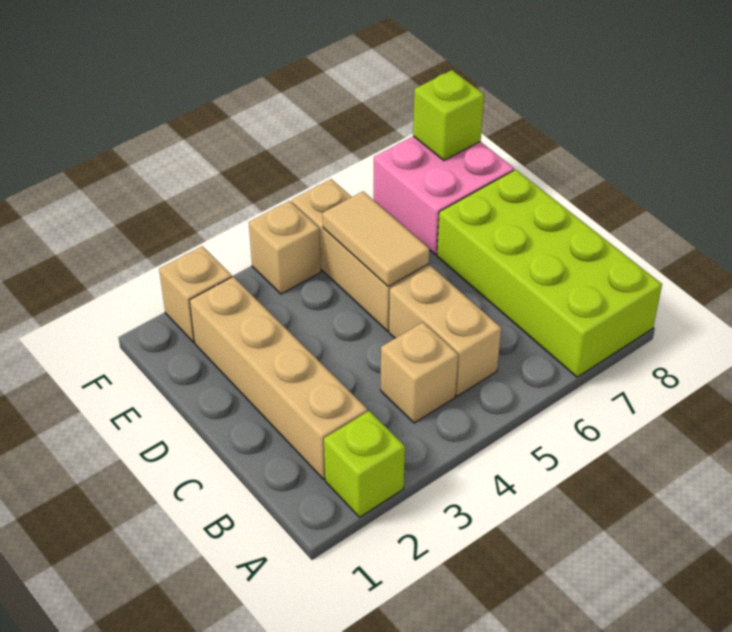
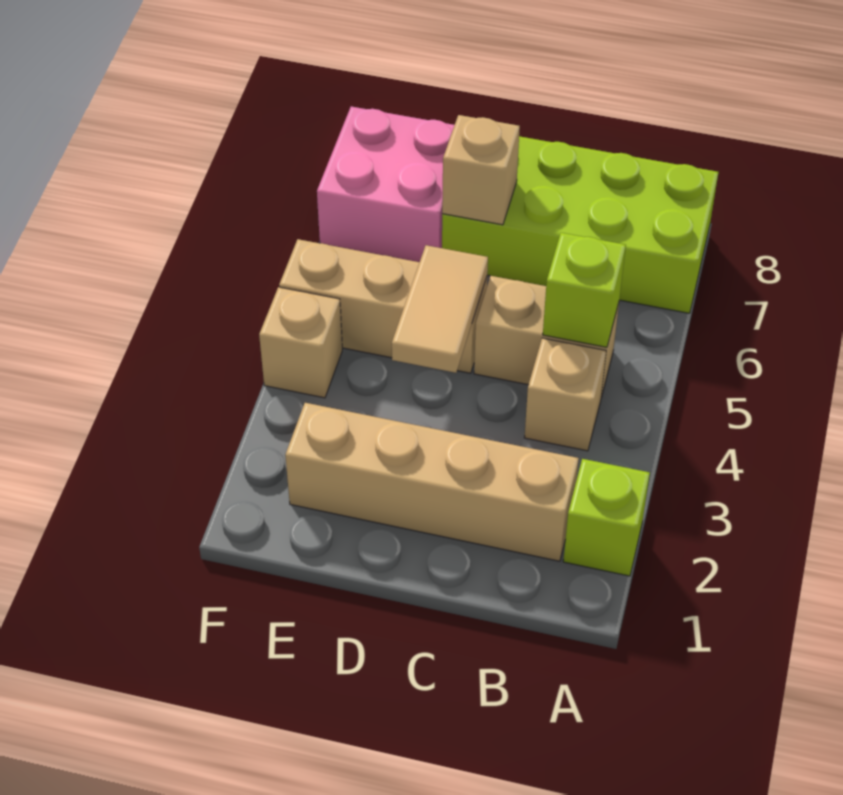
tan tile D5:E5 level 2 -> tan tile D4:D5 level 2
tan brick F2 level 1 -> tan brick D7 level 2
lime brick F8 level 2 -> lime brick B5 level 2

